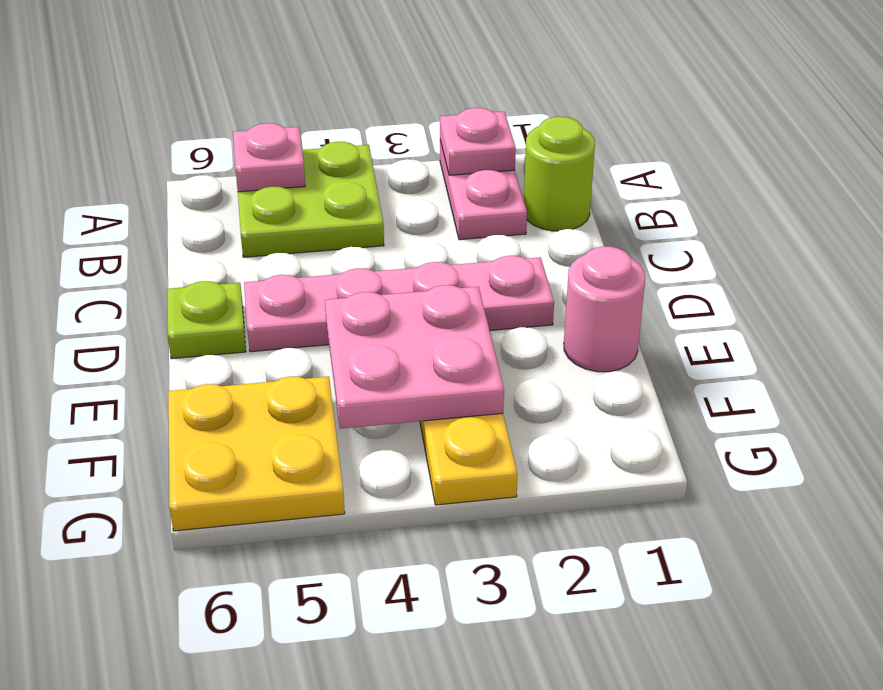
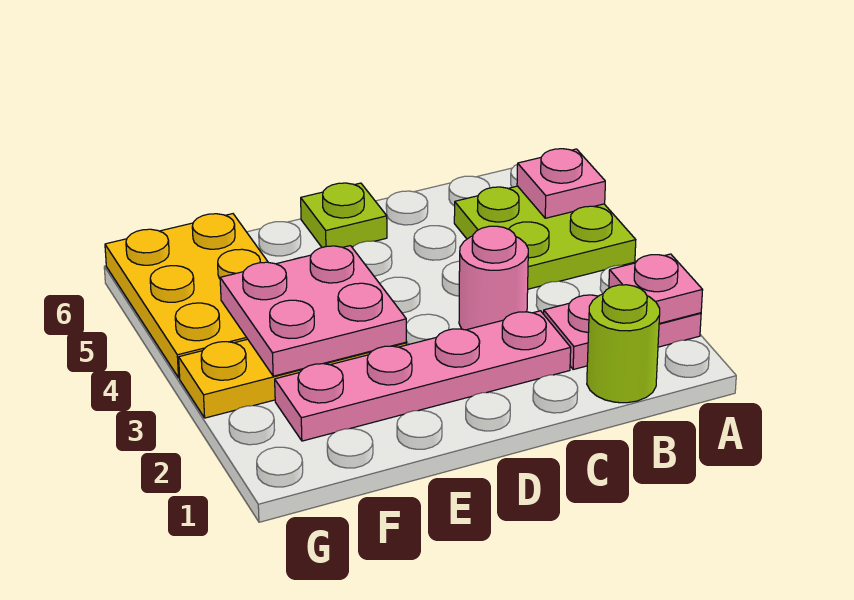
pink plate D2:D5 level 1 -> pink plate C2:F2 level 1
pink round brick E1 level 1 -> pink round brick C3 level 1
yellow plate F5:G6 level 1 -> yellow plate F4:G6 level 1

